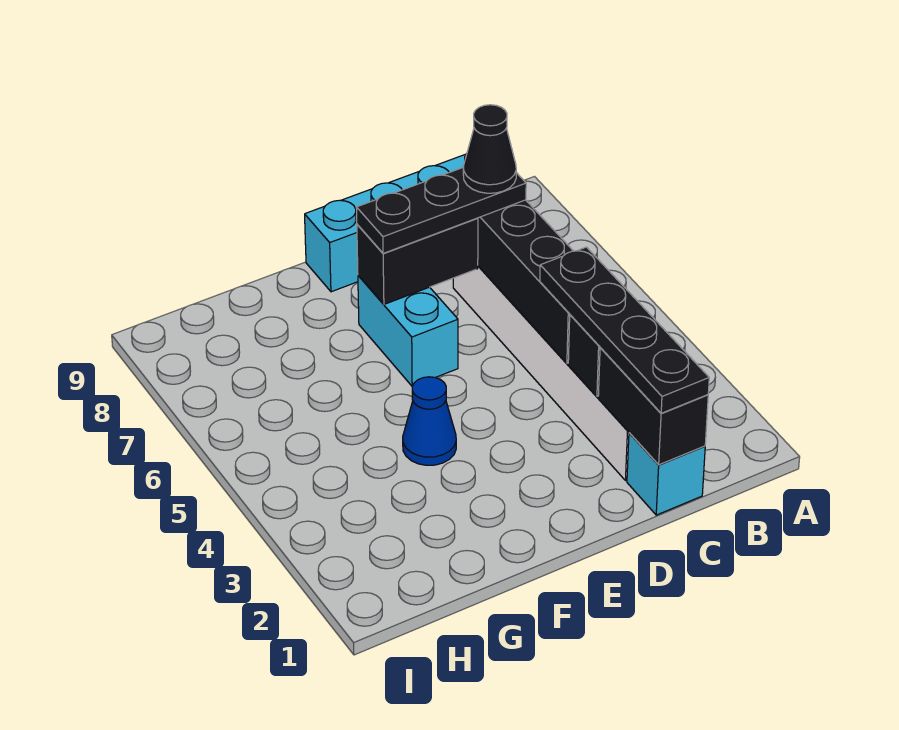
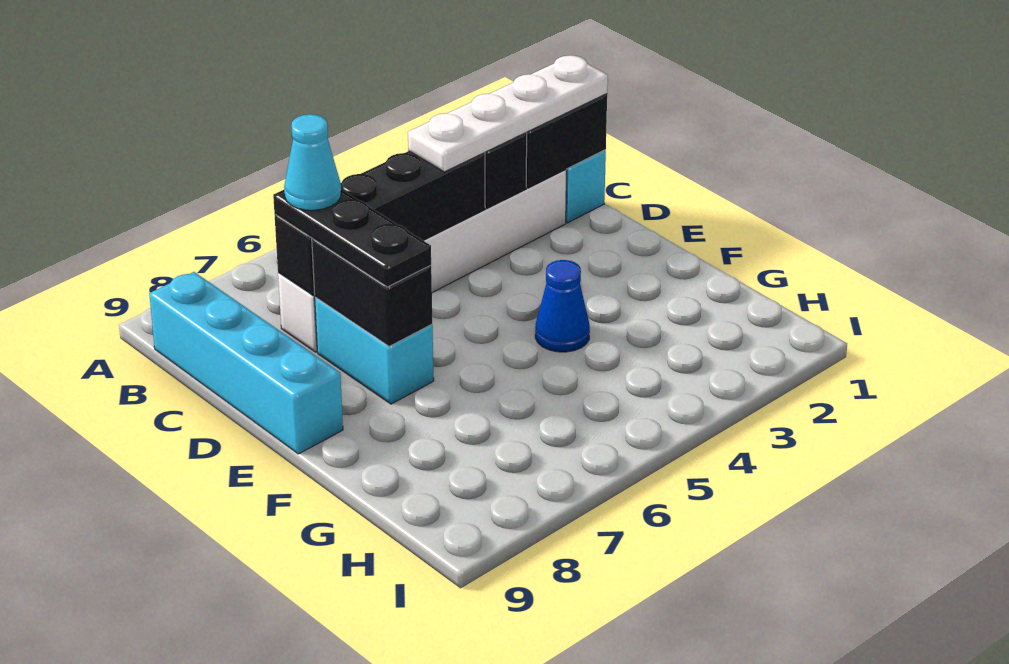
black plate C1:C4 level 3 -> white plate C1:C4 level 3
black cone C7 level 4 -> cyan cone C7 level 4
cyan brick E6:E7 level 1 -> cyan brick D7:E7 level 1

